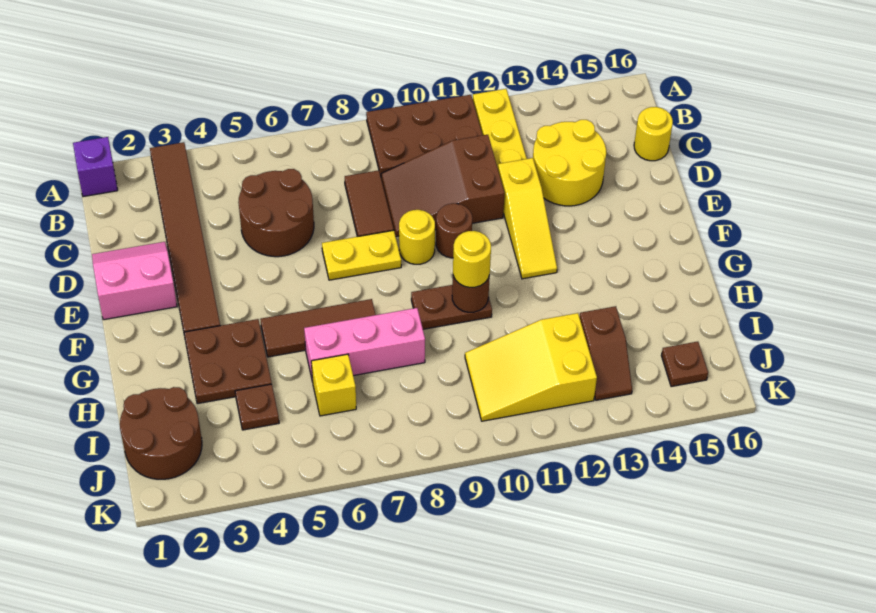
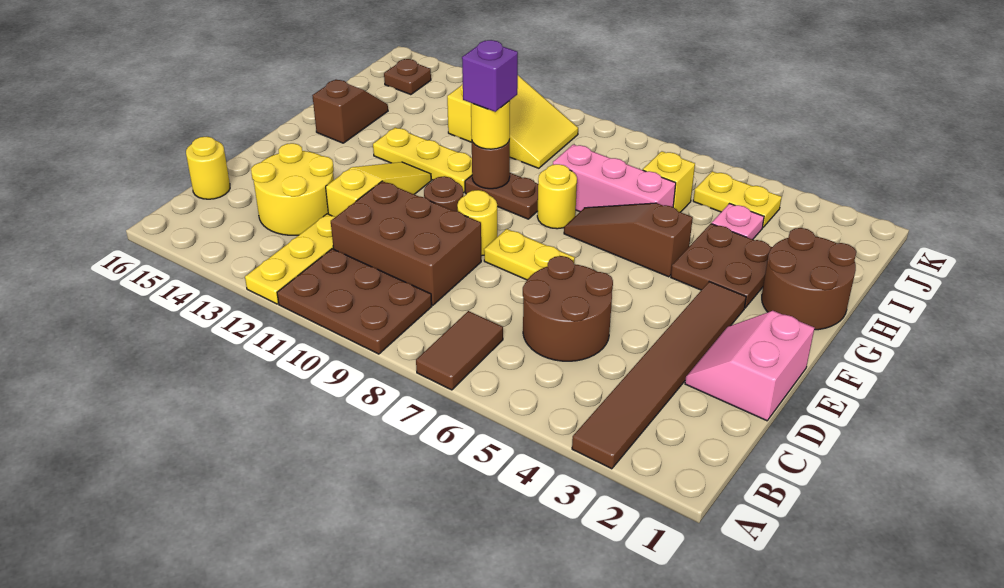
purple brick A1 level 1 -> purple brick G10 level 4
brown tile C8:D8 level 1 -> brown tile A7:B7 level 1
brown slope C9:D11 level 1 top 11 -> brown brick C9:D11 level 1
pink slope D1:E2 level 1 top E -> pink slope D1:E2 level 1 top 1
brown tile G5:G7 level 1 -> brown slope G5:G7 level 1 top 5
none -> yellow round brick G8 level 1
none -> yellow plate G11:G13 level 1
brown round brick I1:J2 level 1 -> brown round brick G1:H2 level 1
brown plate I4 level 1 -> pink plate I4 level 1
brown slope I13:J13 level 1 top I -> brown slope G15:H15 level 1 top G
none -> yellow plate J4:J5 level 1

